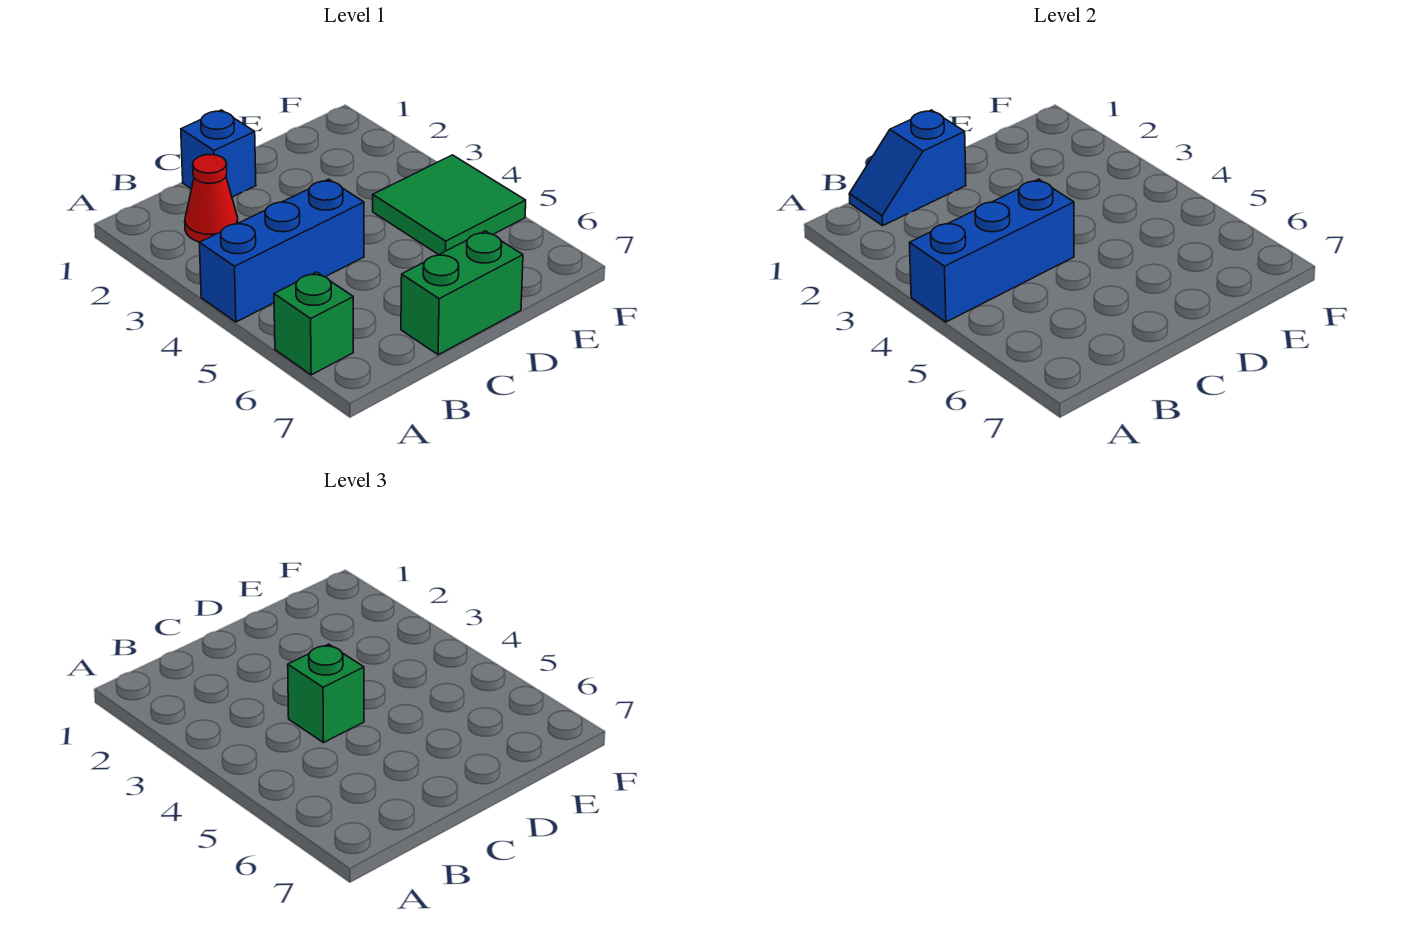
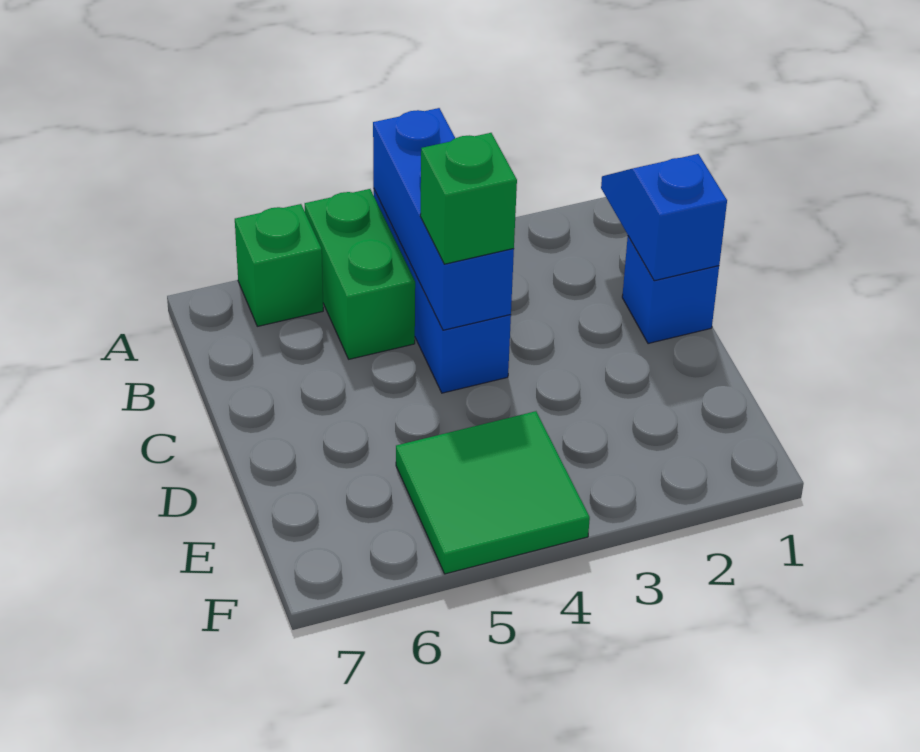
red cone B2 level 1 -> none
green brick C7:D7 level 1 -> green brick A5:B5 level 1

